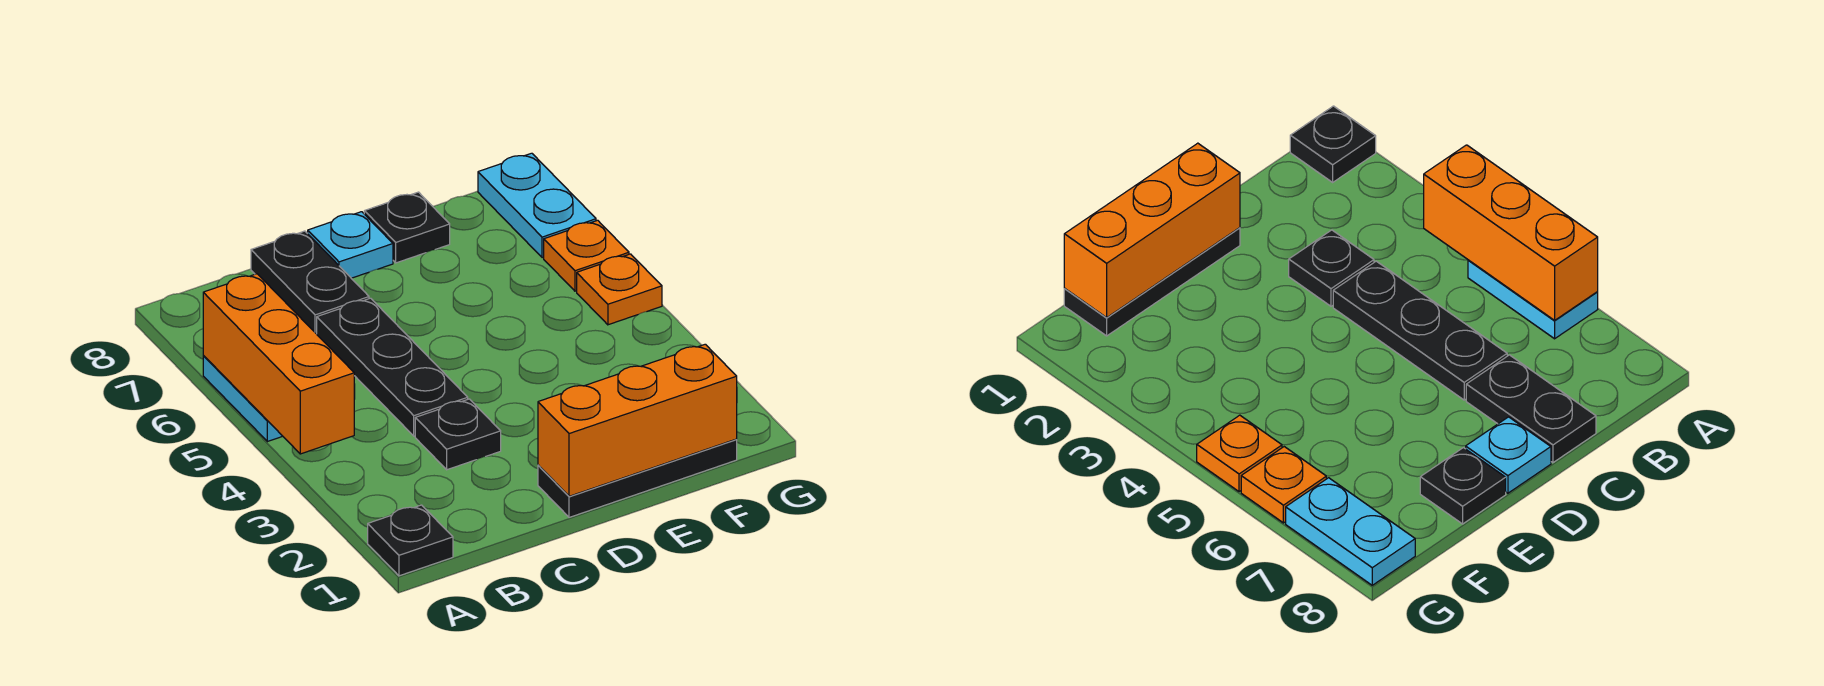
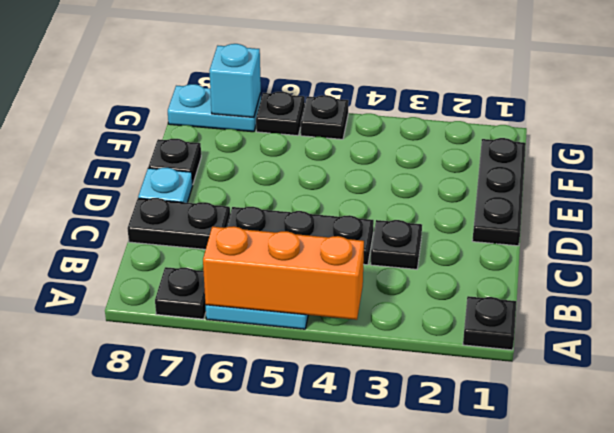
none -> black plate A7 level 1
orange brick D1:F1 level 2 -> none
orange plate G5 level 1 -> black plate G5 level 1
orange plate G6 level 1 -> black plate G6 level 1
none -> cyan brick G7 level 2

